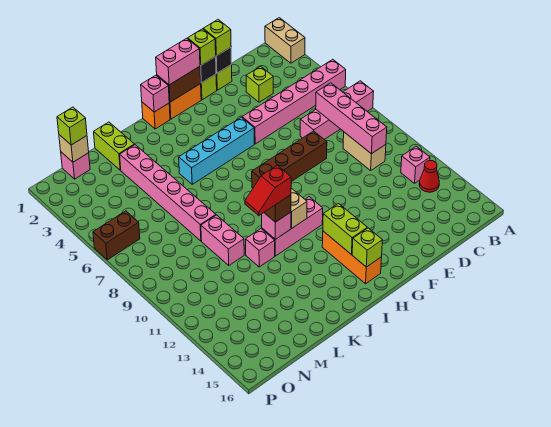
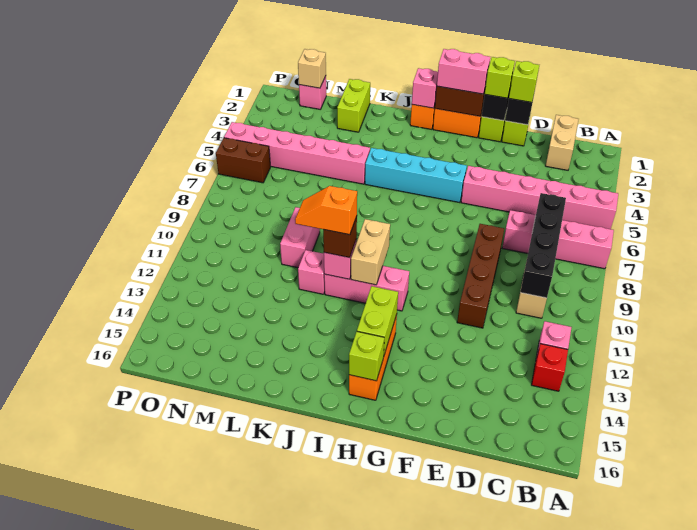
tan brick A1:A2 level 1 -> tan brick C1:C2 level 1
red cone B13 level 1 -> red brick B13 level 1
pink brick C7:C10 level 2 -> black brick C7:C10 level 2
lime brick D3 level 1 -> none
brown brick E8:H8 level 1 -> brown brick E8:E11 level 1
red slope J11:K11 level 4 top J -> orange slope J11:K11 level 4 top J
pink brick L3:L8 level 1 -> pink brick K5:P5 level 1
lime brick N1 level 3 -> none

